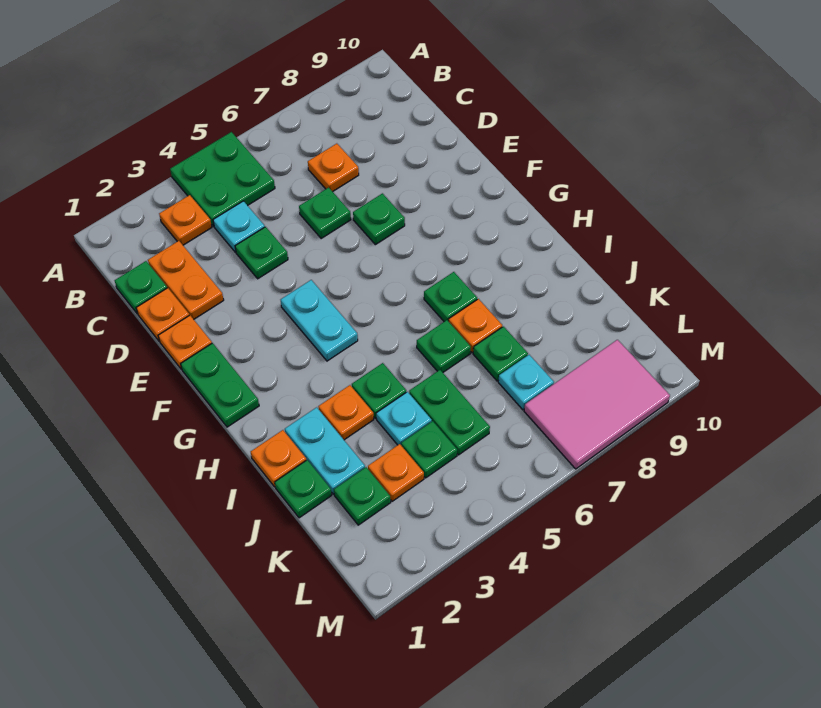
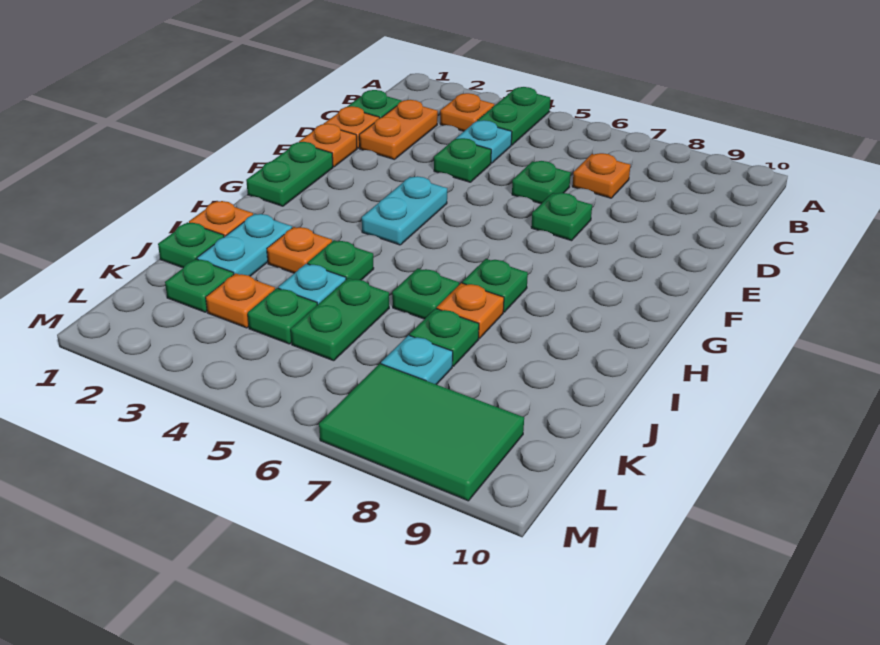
green plate A4:B5 level 1 -> green plate A4:B4 level 1
pink tile L7:M9 level 1 -> green tile L7:M9 level 1

